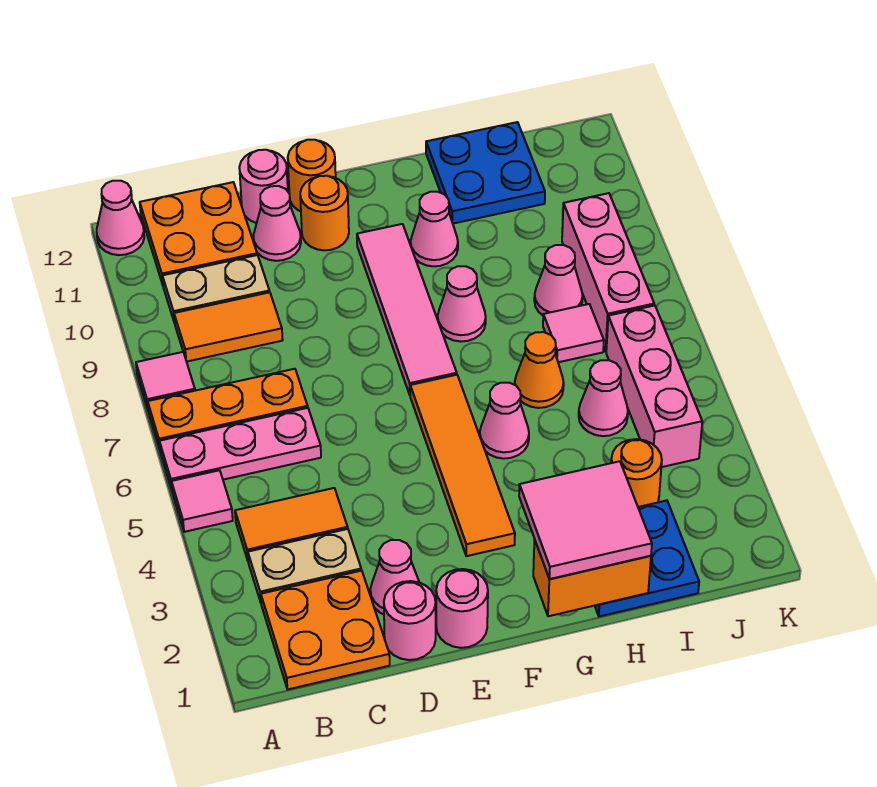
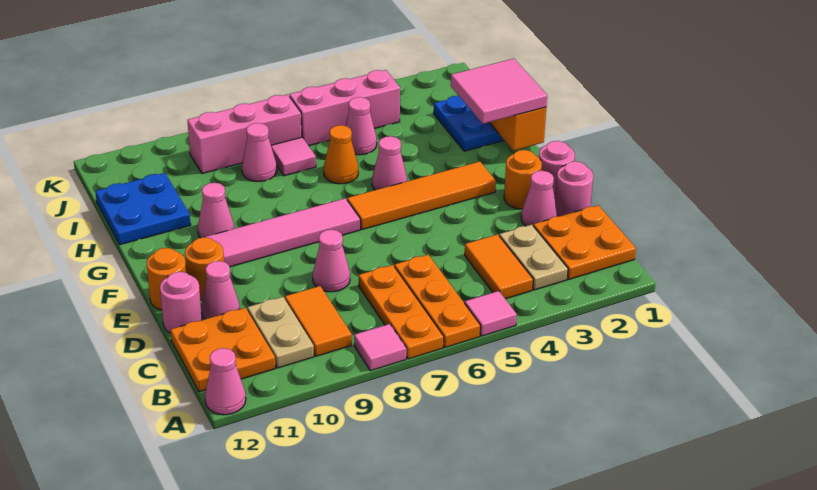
pink plate A6:C6 level 1 -> orange plate A6:C6 level 1
pink cone G8 level 1 -> pink cone D8 level 1
orange round brick I3 level 1 -> orange round brick E2 level 1

